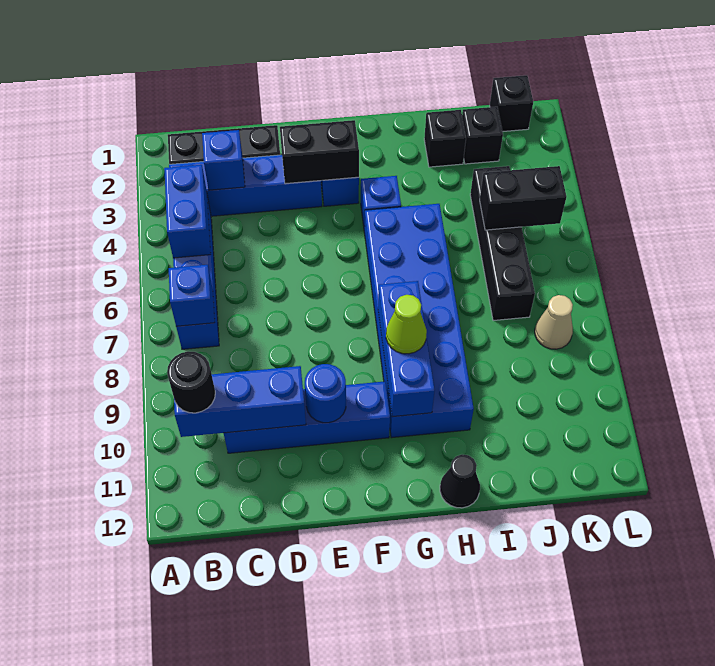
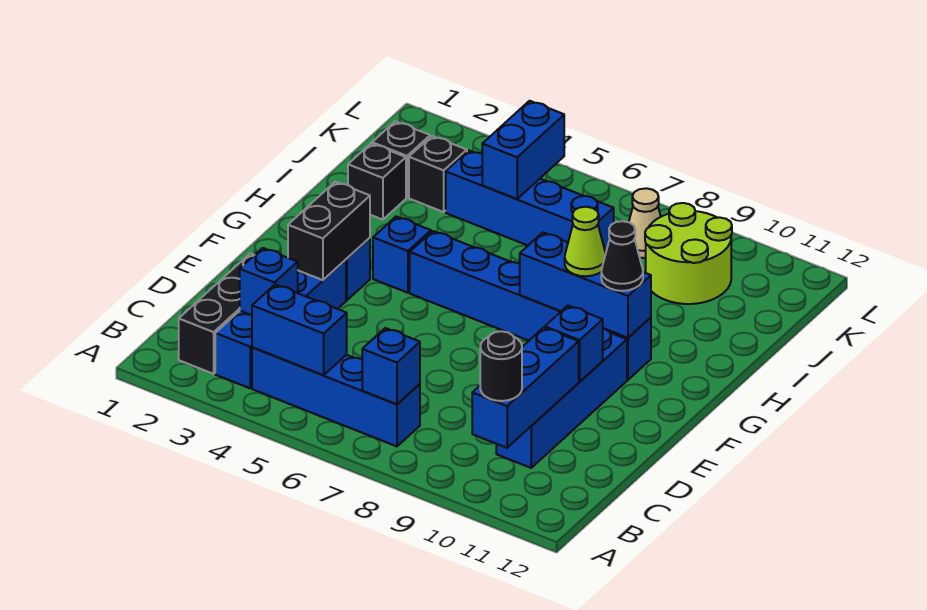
blue round brick E10 level 2 -> blue brick E10 level 2
blue brick G5:H10 level 1 -> blue brick G5:G10 level 1
black cone H12 level 1 -> black cone G10 level 3
black brick J4:J7 level 1 -> blue brick J4:J7 level 1
black brick J5:K5 level 2 -> blue brick J5:K5 level 2
none -> lime round brick J9:K10 level 1
black brick K1 level 1 -> black brick J3 level 1

